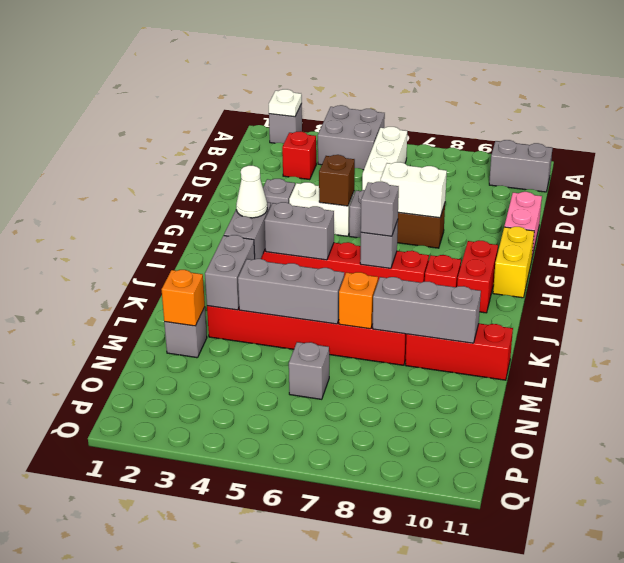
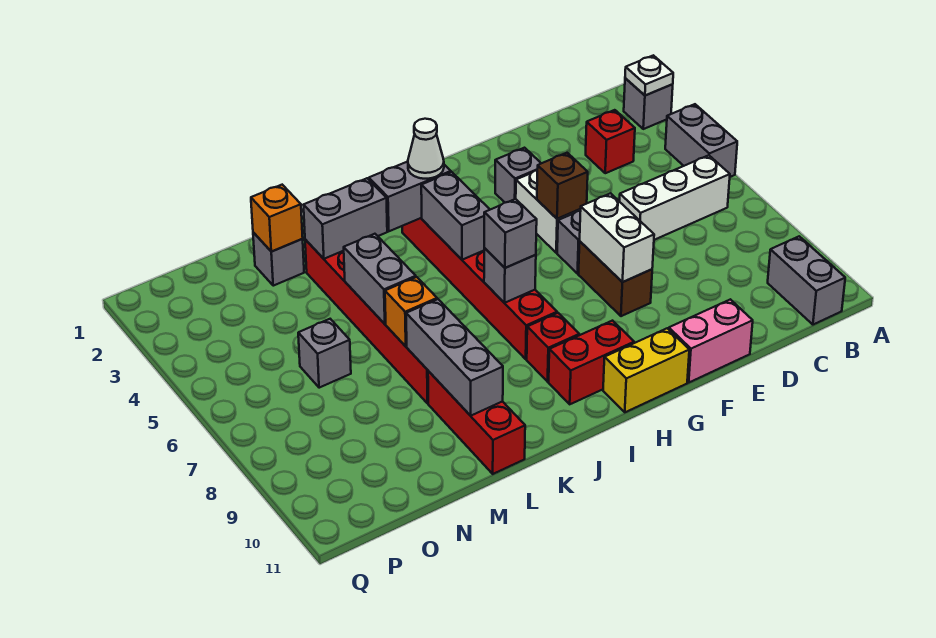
grey brick A4:B5 level 1 -> grey brick A4:A5 level 1
grey brick L4:L6 level 2 -> grey brick L5:L6 level 2

